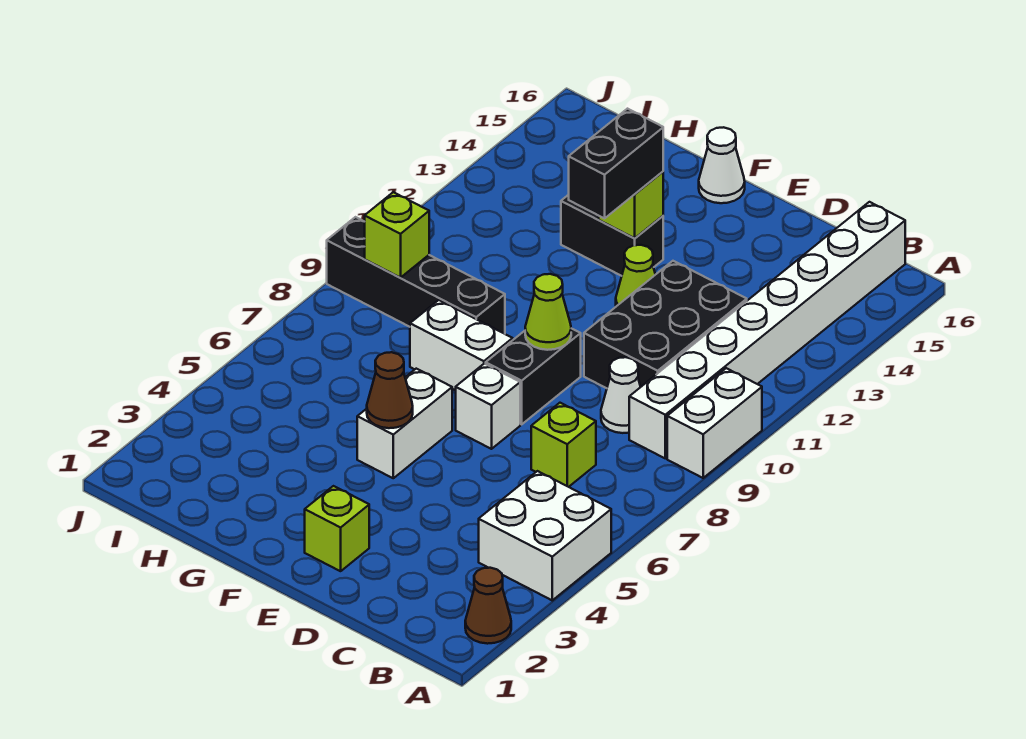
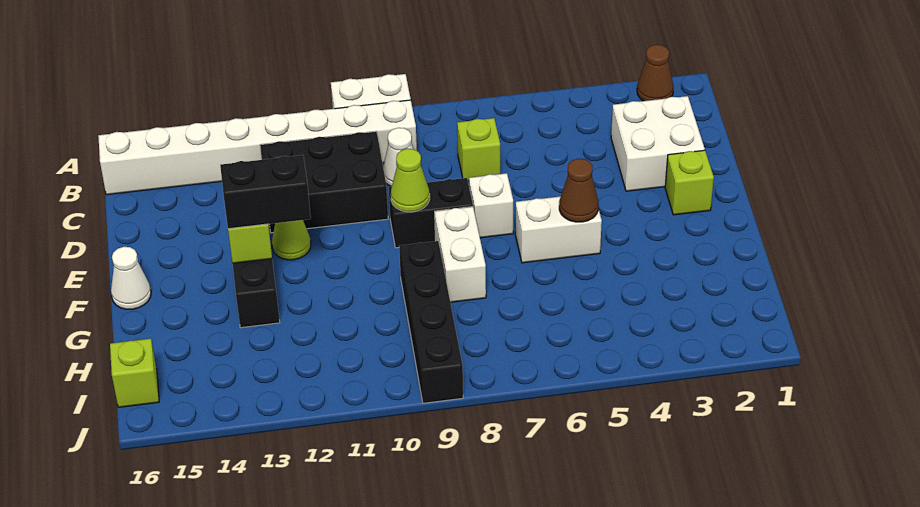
white brick A4:B5 level 1 -> white brick C2:D3 level 1
lime brick I9 level 2 -> lime brick I16 level 1

